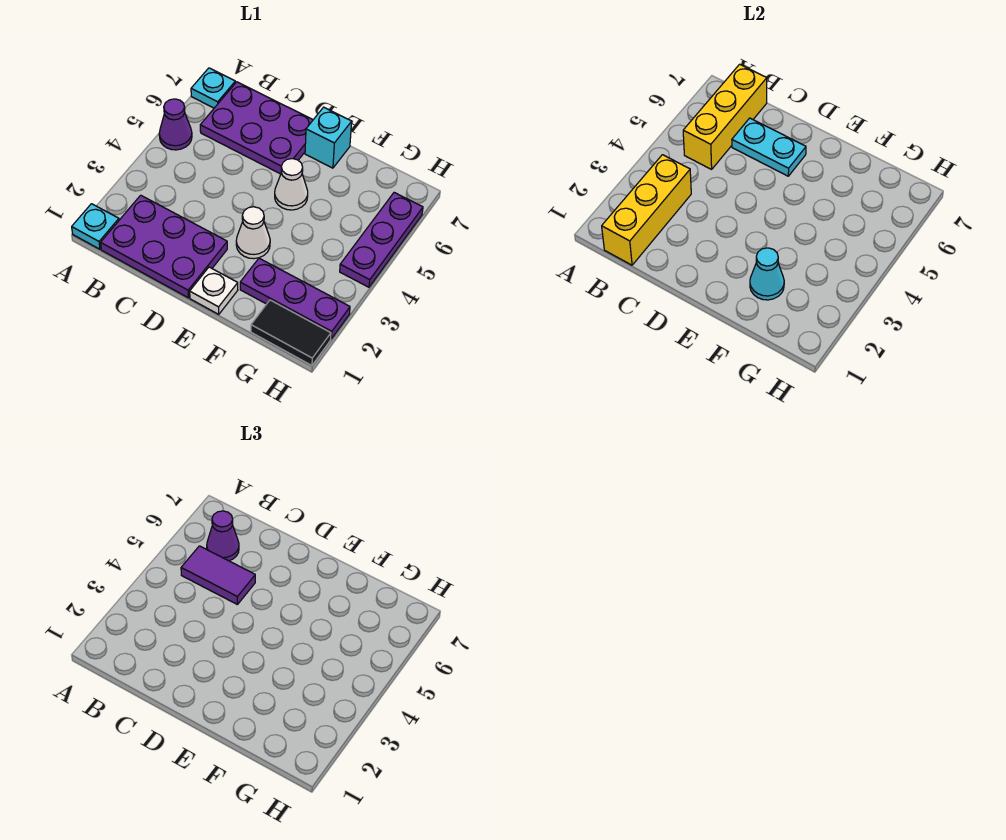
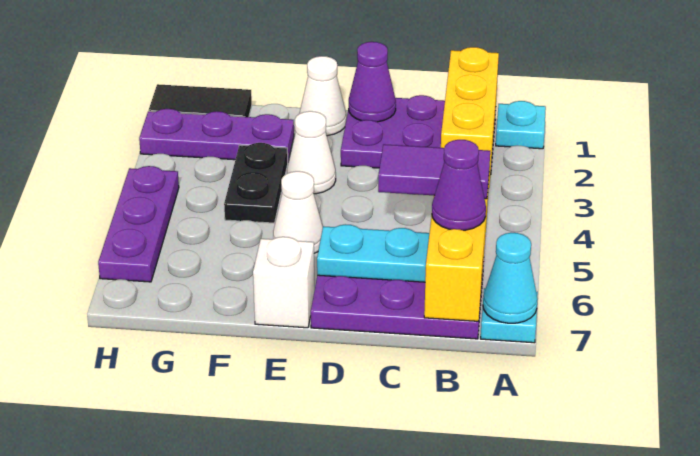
purple cone A5 level 1 -> purple cone D1 level 2
white plate E1 level 1 -> white cone E1 level 1
cyan brick E7 level 1 -> white brick E7 level 1
cyan cone F2 level 2 -> cyan cone A7 level 2
none -> black plate F3:F4 level 1

